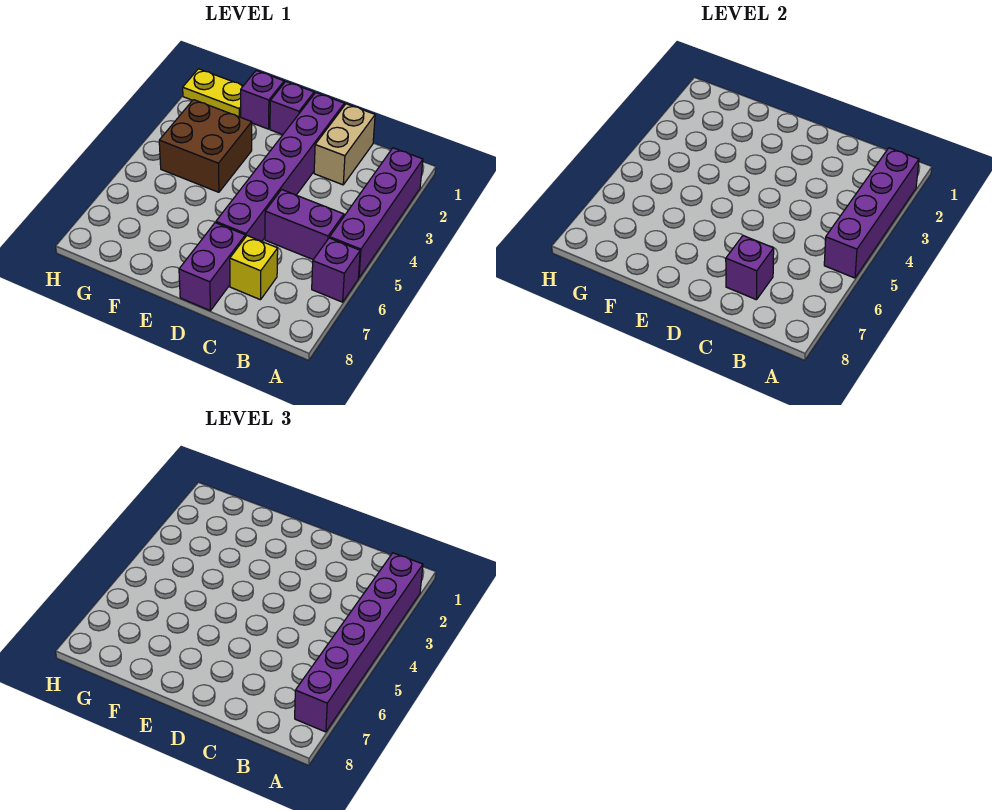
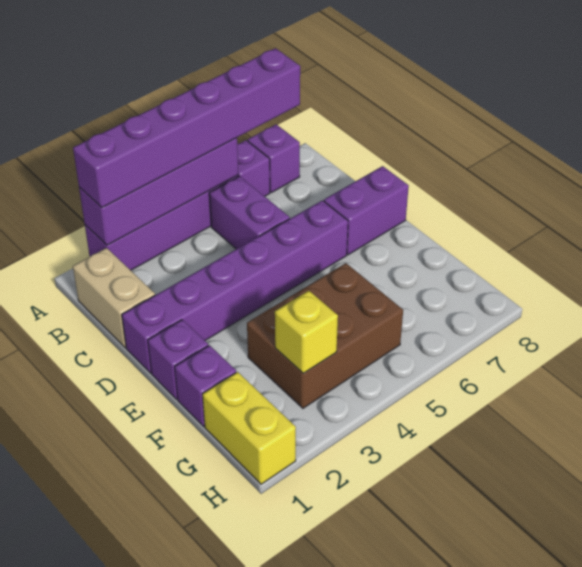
tan brick C1:C2 level 1 -> tan brick B1:C1 level 1
yellow brick C7 level 1 -> yellow brick G3 level 2
purple brick C7 level 2 -> purple brick A7 level 1
brown brick F3:G4 level 1 -> brown brick F3:G5 level 1
yellow plate G1:H1 level 1 -> yellow brick G1:H1 level 1

